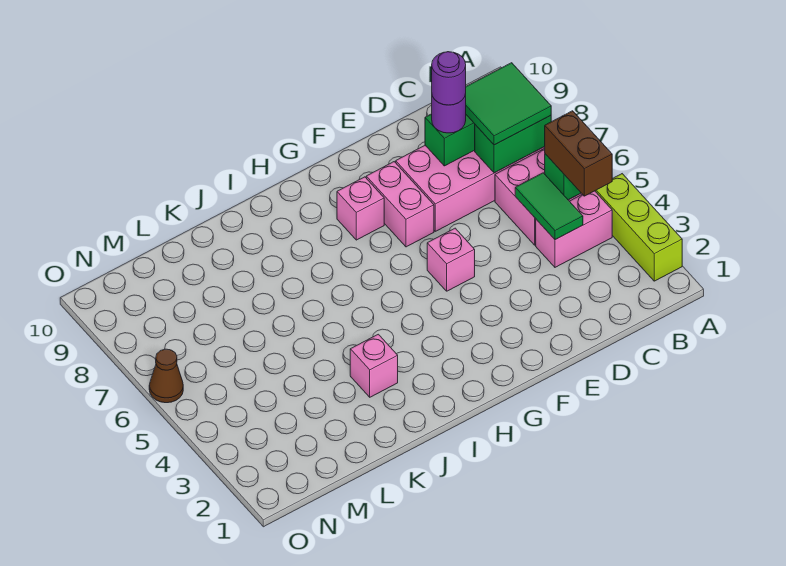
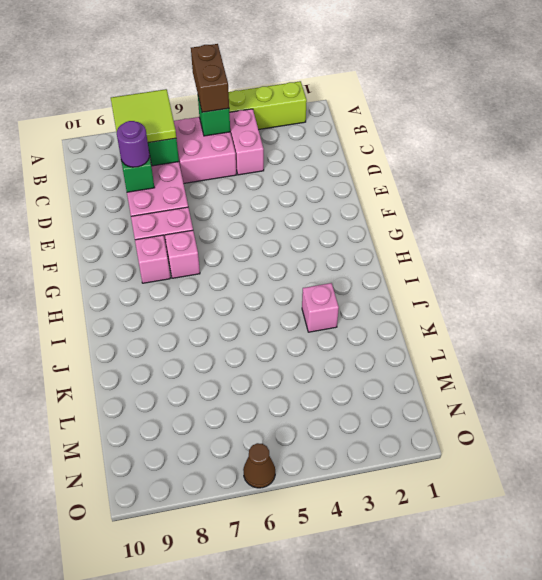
brown brick B4:B5 level 3 -> brown brick A5:B5 level 3
green tile B7:C8 level 3 -> lime tile B7:C8 level 3
green tile C4:C5 level 2 -> none
purple round brick D8 level 4 -> none
pink brick F5 level 1 -> pink brick G7 level 1

